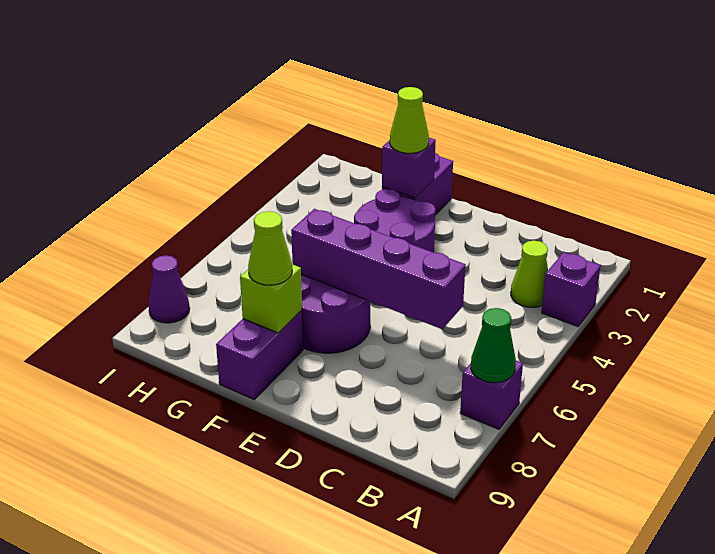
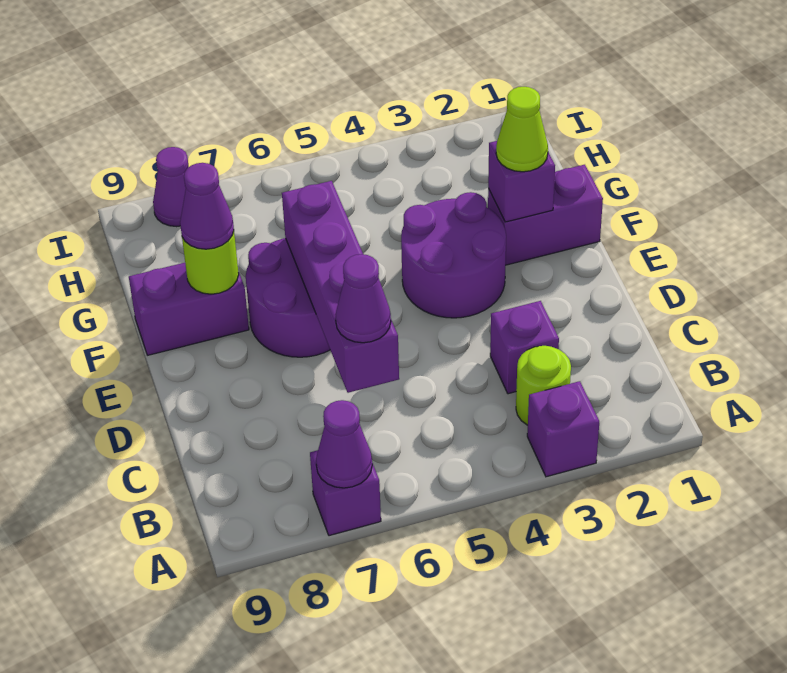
green cone A7 level 2 -> purple cone A7 level 2
lime cone B3 level 1 -> lime round brick B3 level 1
none -> purple brick C3 level 1
none -> purple cone C6 level 3
lime brick F8 level 2 -> lime round brick F8 level 2
lime cone F8 level 3 -> purple cone F8 level 3

